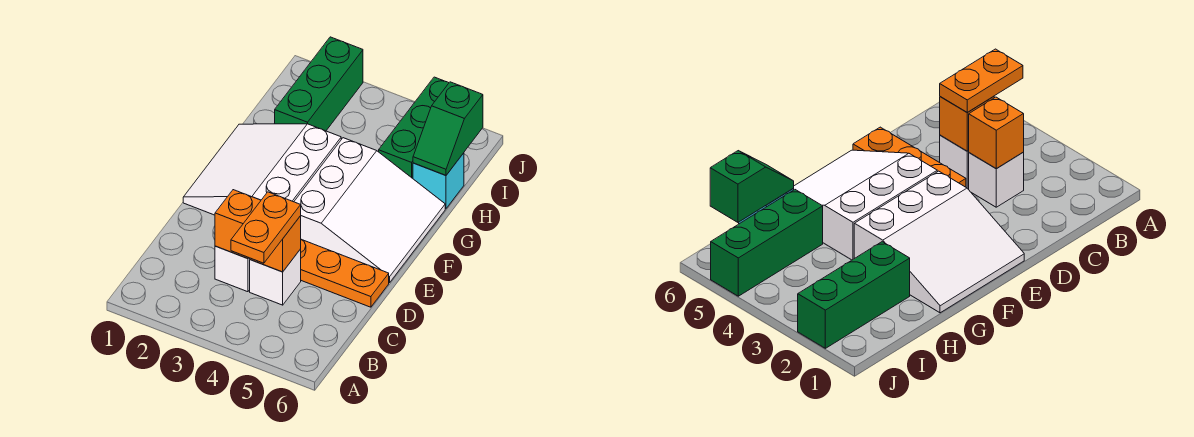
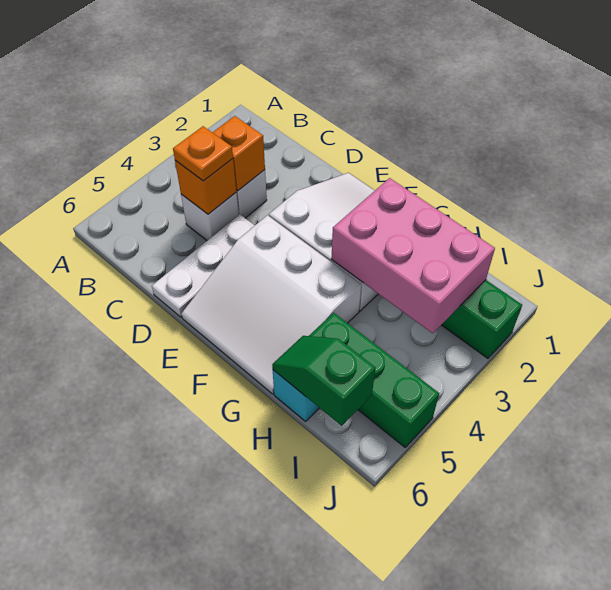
orange plate B4:C4 level 3 -> orange plate C4 level 3
orange plate D4:D6 level 1 -> white plate D4:D6 level 1
none -> pink brick G2:I3 level 2

